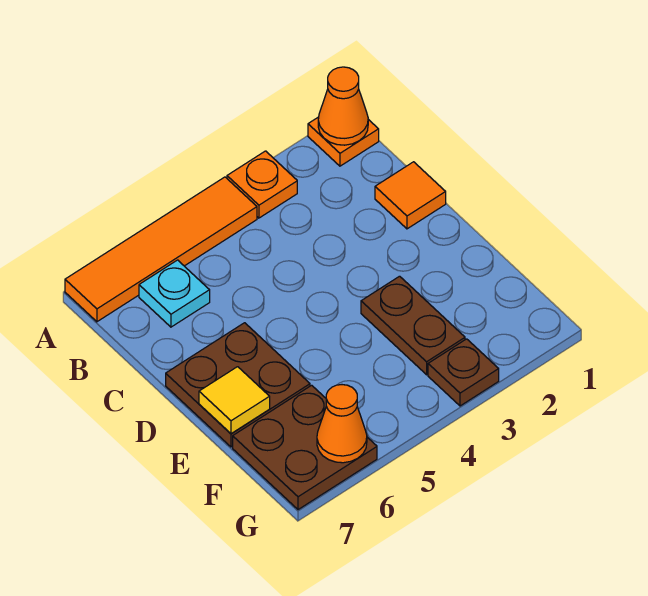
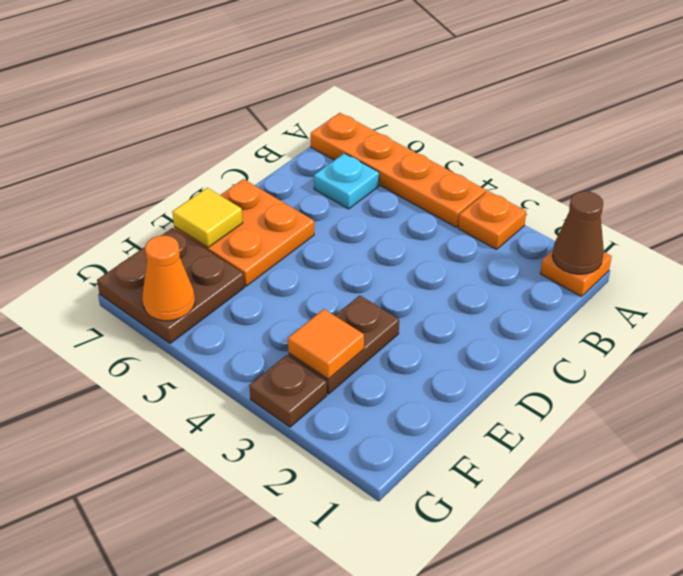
orange cone A1 level 2 -> brown cone A1 level 2
orange tile A4:A7 level 1 -> orange plate A4:A7 level 1
orange tile C1 level 1 -> orange tile F3 level 2
brown plate D6:E7 level 1 -> orange plate D6:E7 level 1

